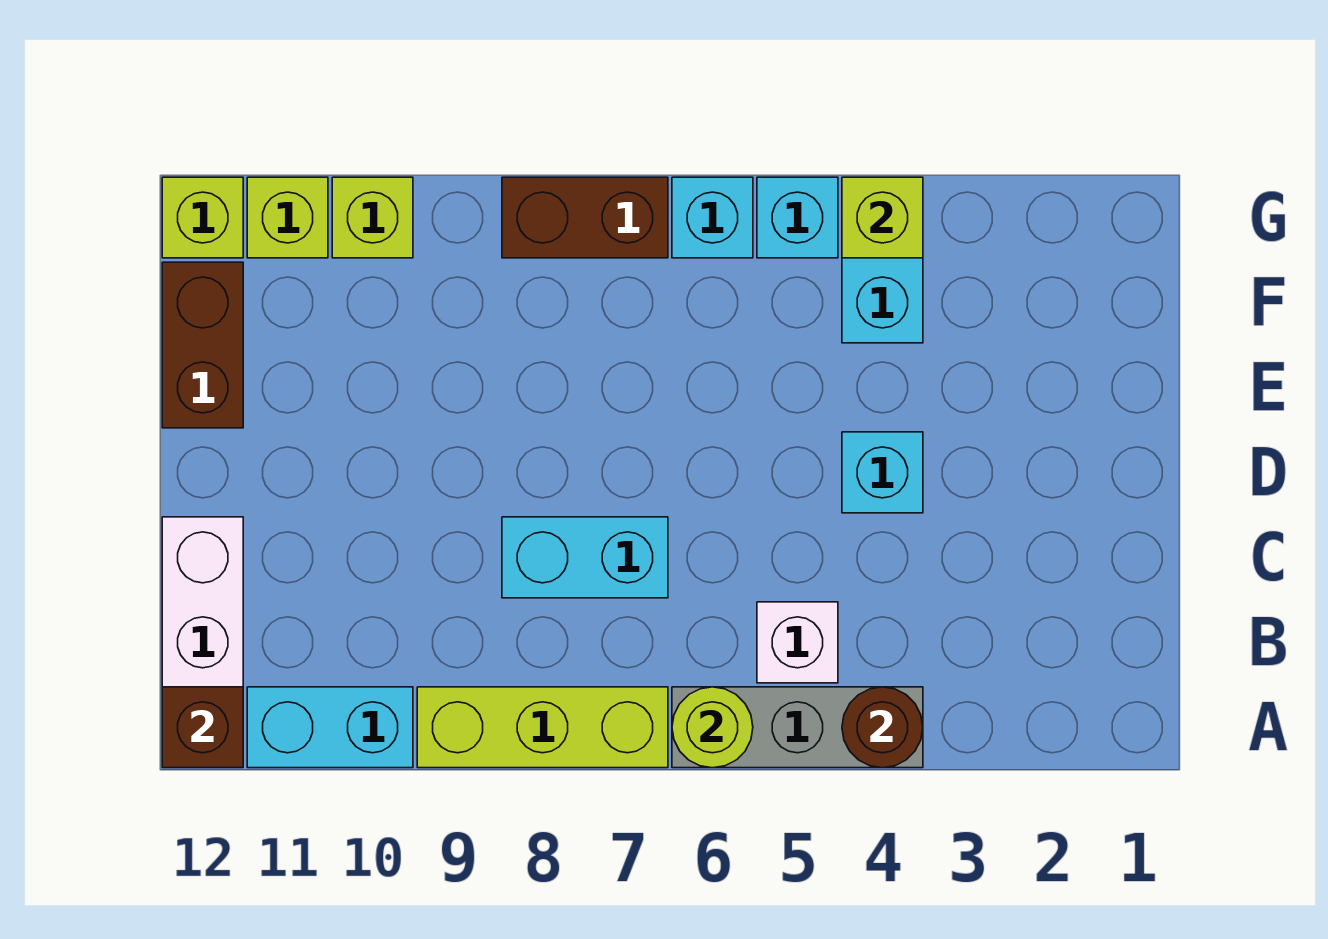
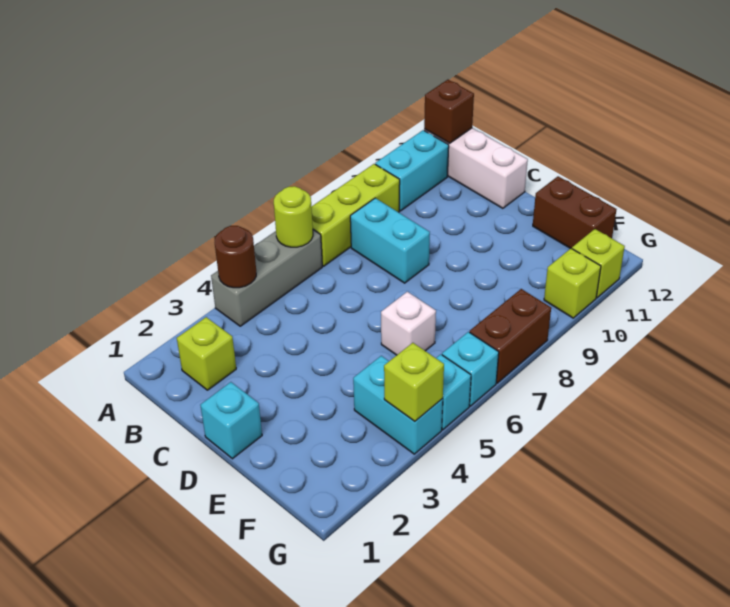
white brick B5 level 1 -> white brick E6 level 1
cyan brick C7:C8 level 1 -> cyan brick B8:C8 level 1
cyan brick D4 level 1 -> cyan brick D1 level 1
lime brick G12 level 1 -> lime brick B2 level 1

